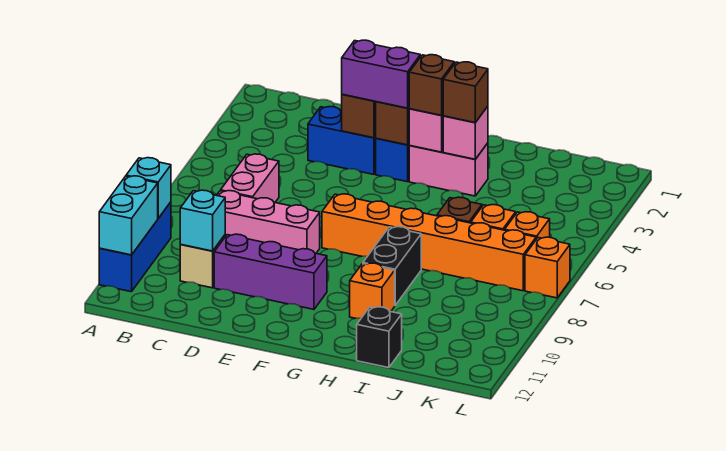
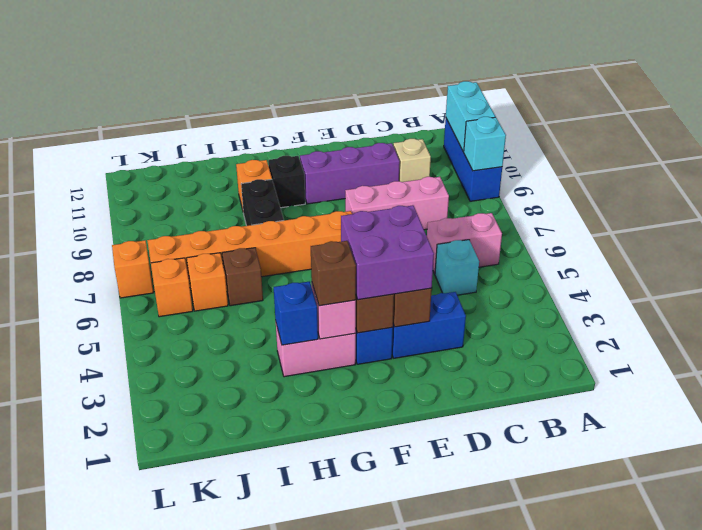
pink brick C6:C7 level 1 -> pink brick B6:C6 level 1
cyan brick C10 level 2 -> cyan brick C5 level 1
purple brick E3:F3 level 3 -> purple brick E3:F4 level 3
pink brick H3 level 2 -> blue brick H3 level 2
brown brick H3 level 3 -> none
black brick I12 level 1 -> black brick G10 level 1

